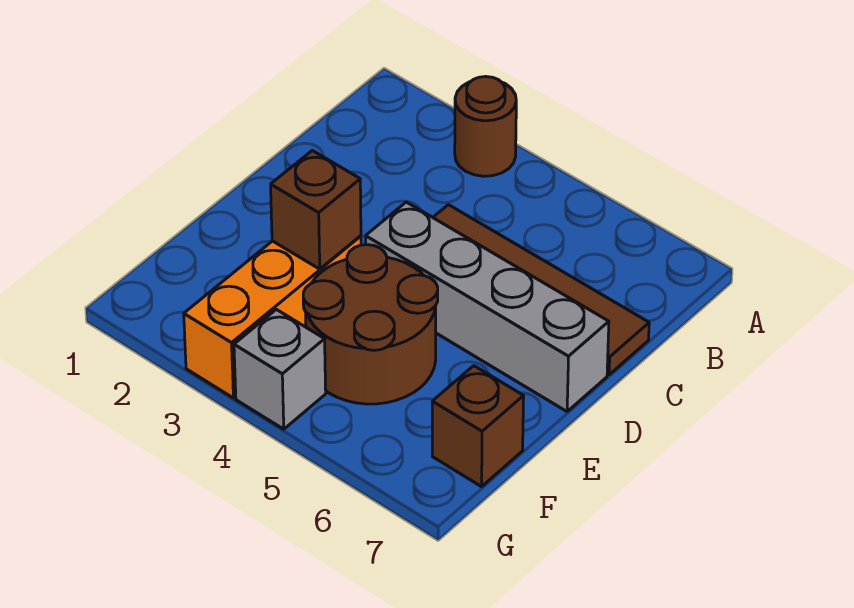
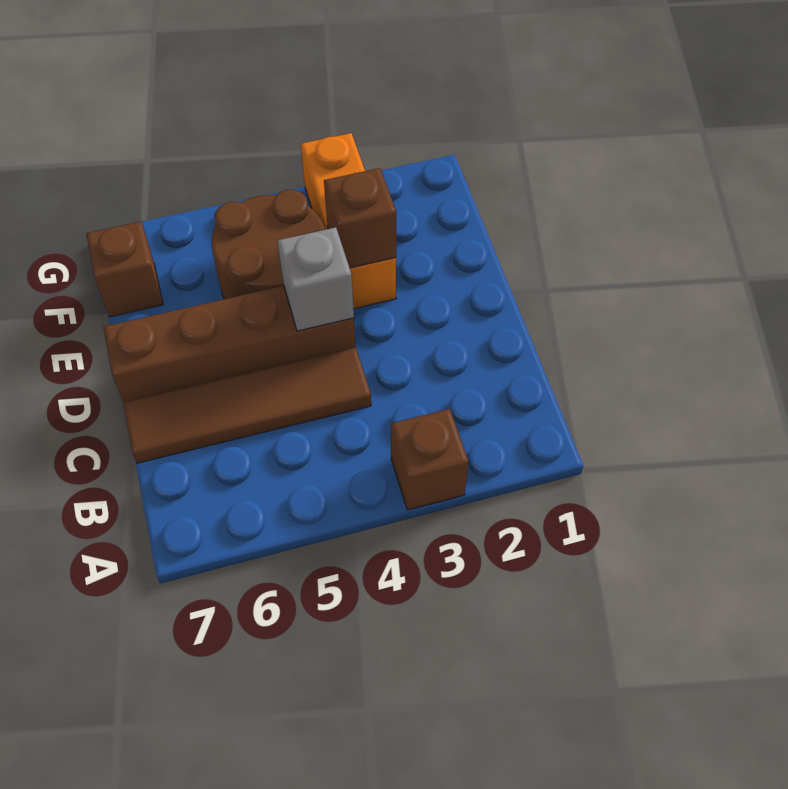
brown round brick A3 level 1 -> brown brick A3 level 1
grey brick D4:D7 level 1 -> brown brick D4:D7 level 1
grey brick G4 level 1 -> grey brick D4 level 2

